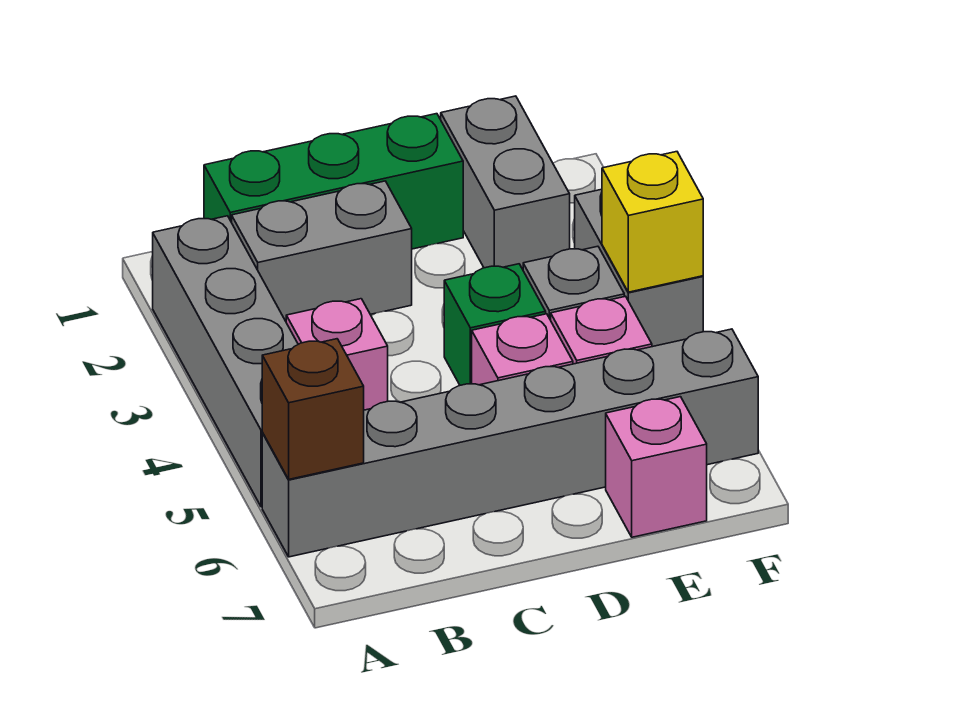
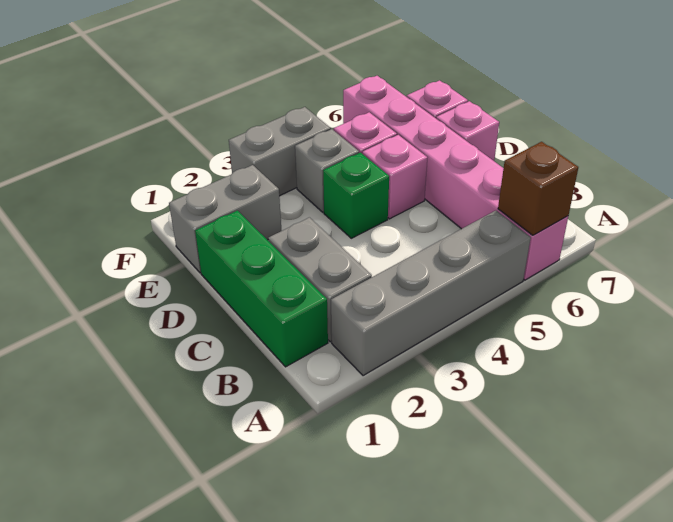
grey brick A6:F6 level 1 -> pink brick A6:F6 level 1
pink brick B4 level 1 -> pink brick D7 level 1
yellow brick F4 level 2 -> none

